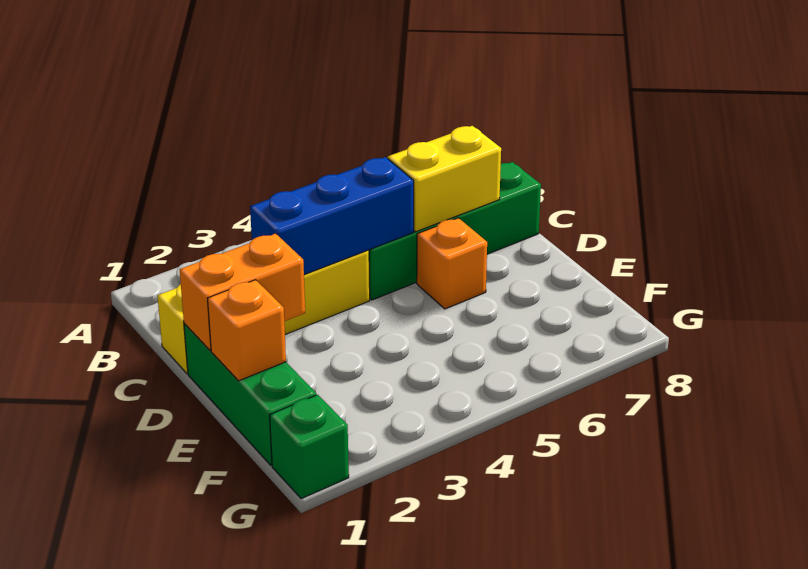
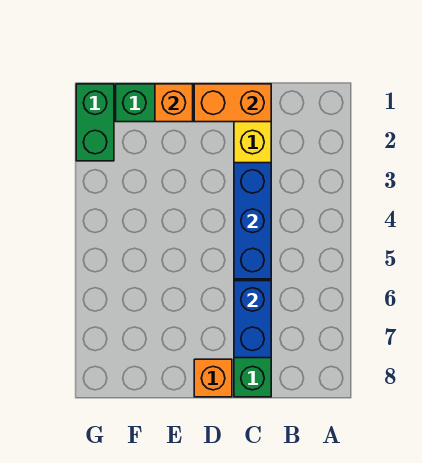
yellow brick C6:C7 level 2 -> blue brick C6:C7 level 2
orange brick D1:D2 level 2 -> orange brick C1:D1 level 2
orange brick D6 level 1 -> orange brick D8 level 1
green brick G1 level 1 -> green brick G1:G2 level 1

